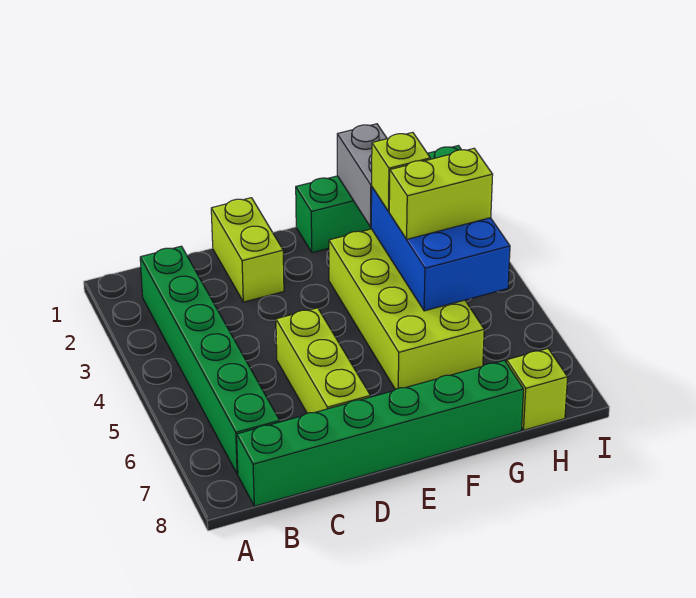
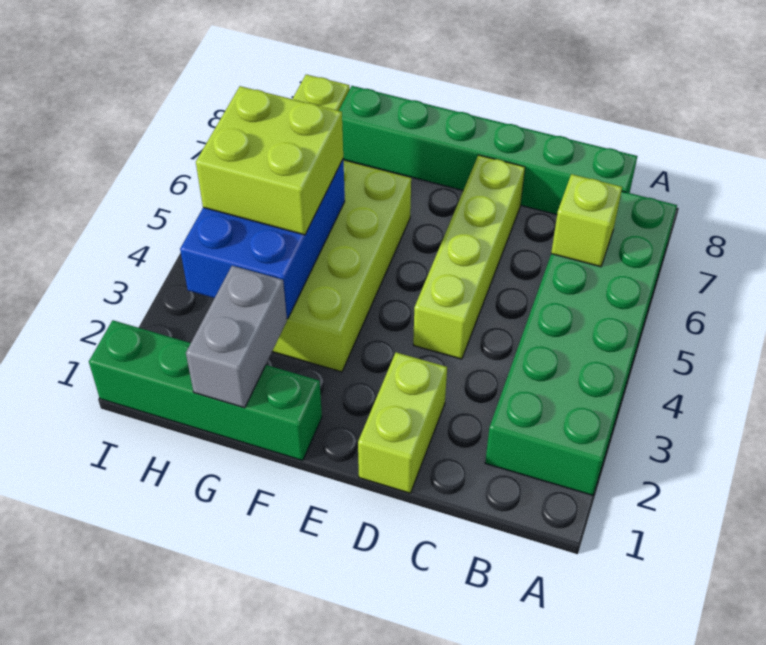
green brick B2:B7 level 1 -> green brick A2:B7 level 1
lime brick D5:D7 level 1 -> lime brick D4:D7 level 1
lime brick G3 level 3 -> lime brick B6 level 2
lime brick G4:H4 level 3 -> lime brick G4:H5 level 3

